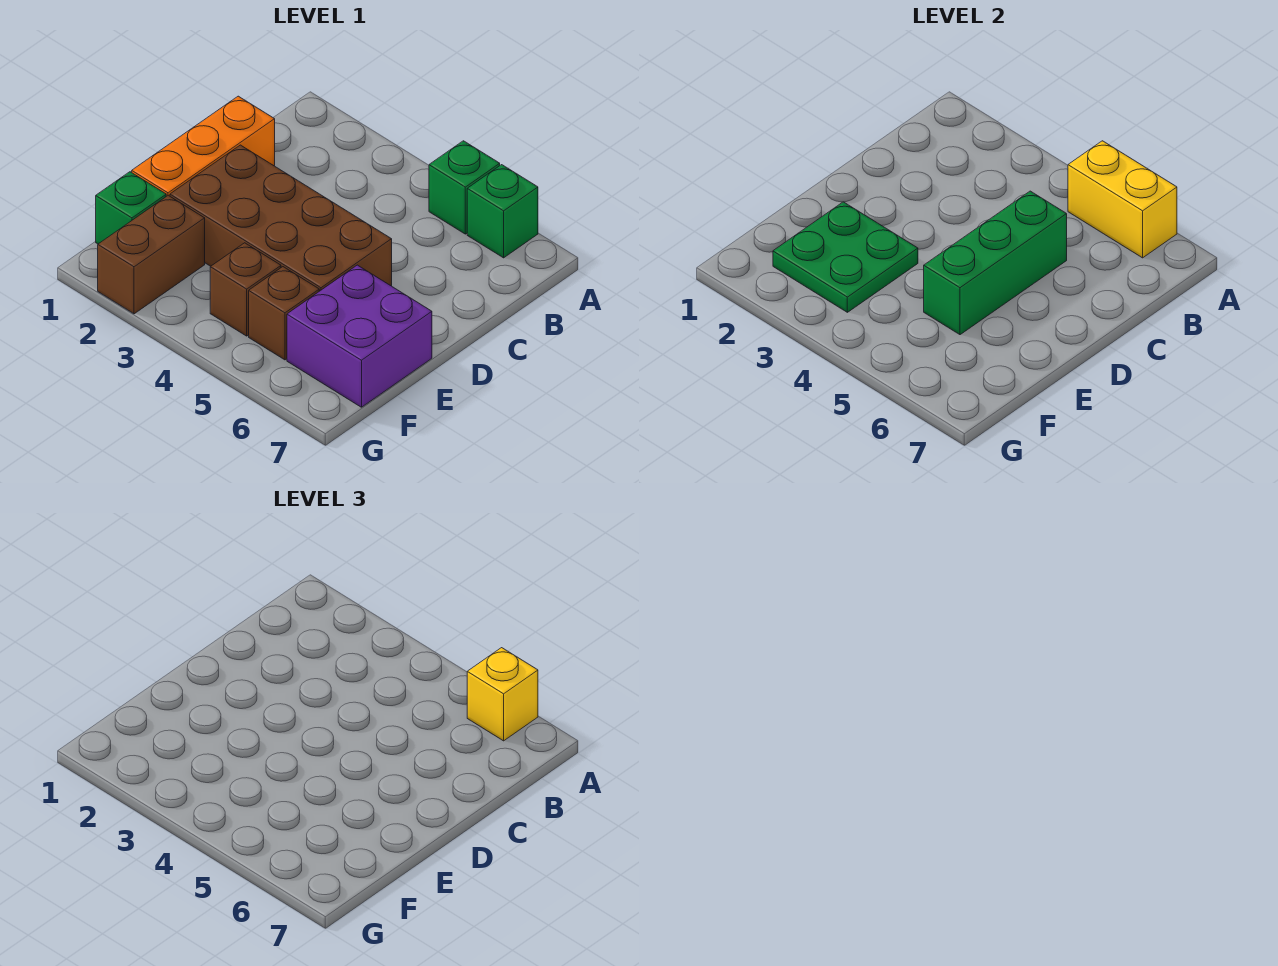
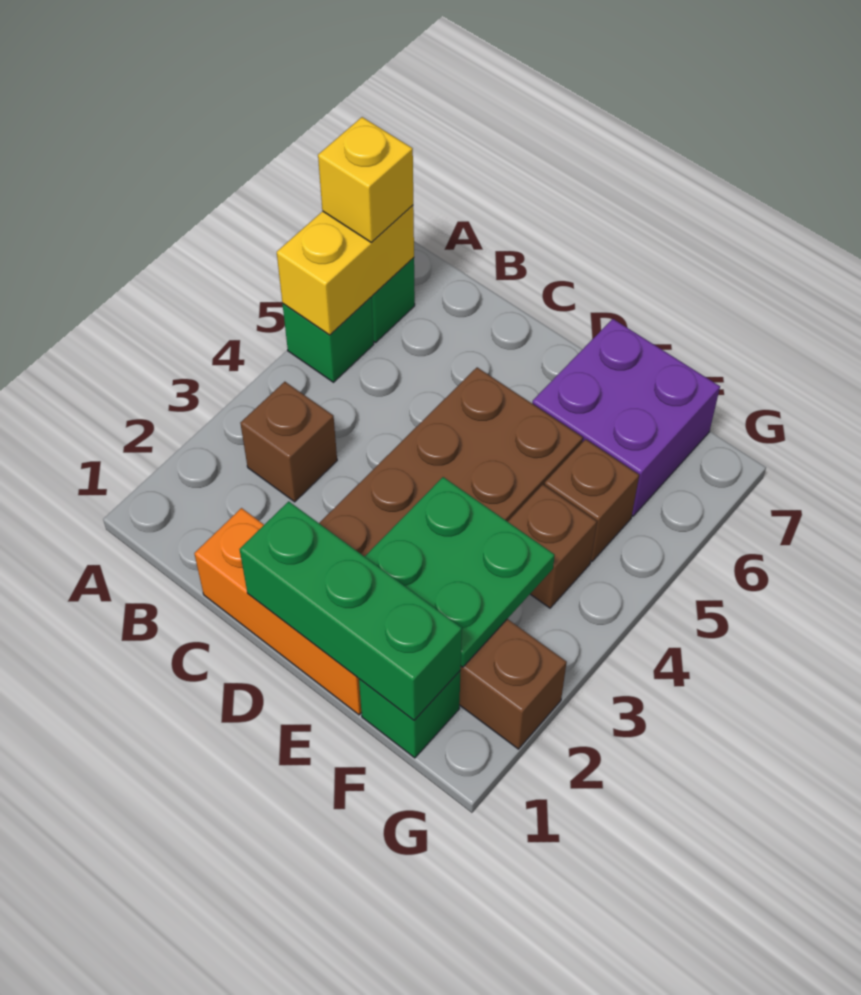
none -> brown brick B3 level 1
green brick C5:E5 level 2 -> green brick D1:F1 level 2

